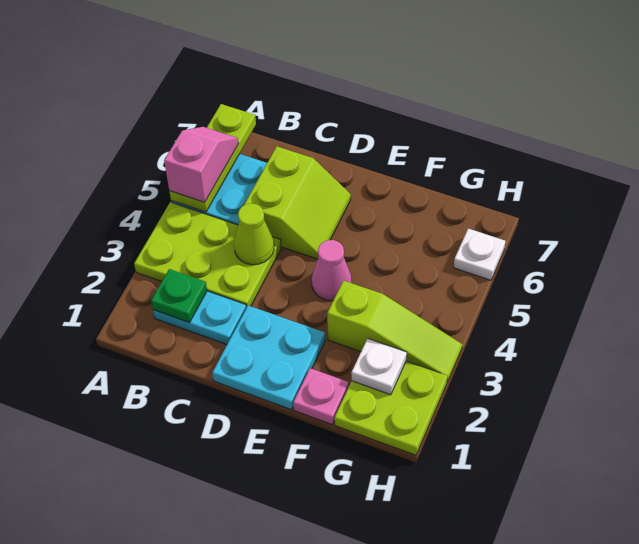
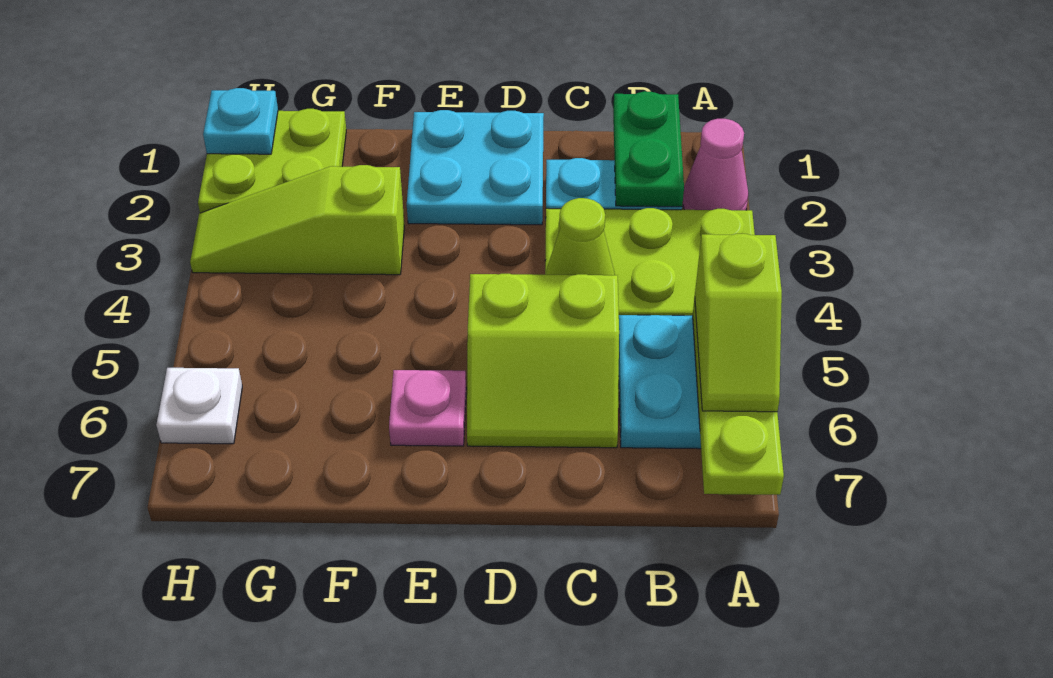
pink slope A5:A6 level 3 top 5 -> lime slope A5:A6 level 3 top 5
green plate B2 level 2 -> green plate B1:B2 level 2
lime slope C5:D6 level 1 top C -> lime slope C5:D6 level 1 top 5
pink cone E4 level 1 -> pink cone A2 level 1
pink plate F1 level 1 -> pink plate E6 level 1
white plate G2 level 2 -> none
none -> cyan plate H1 level 2

